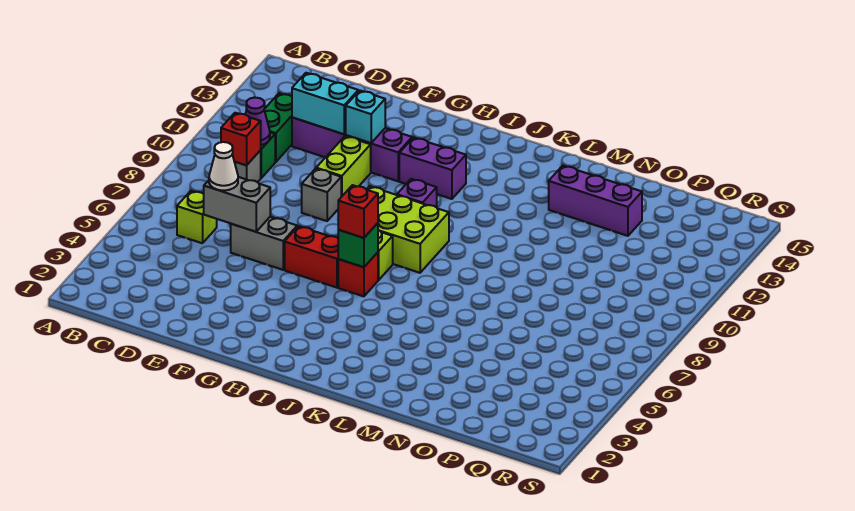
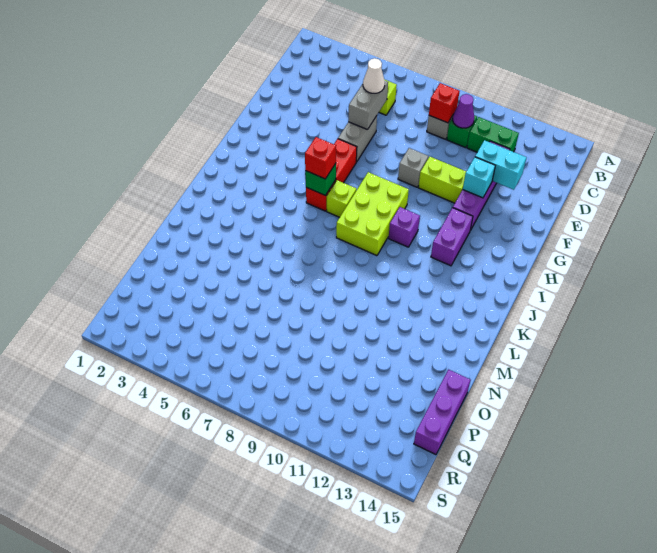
cyan brick D12:E12 level 2 -> cyan brick E12:E13 level 2
purple brick M13:O13 level 1 -> purple brick O15:Q15 level 1

